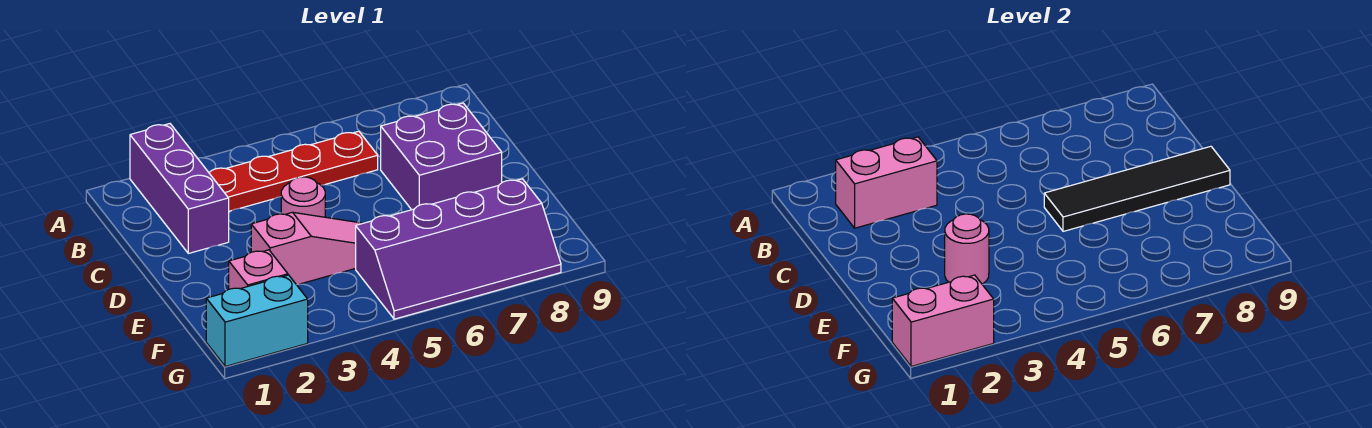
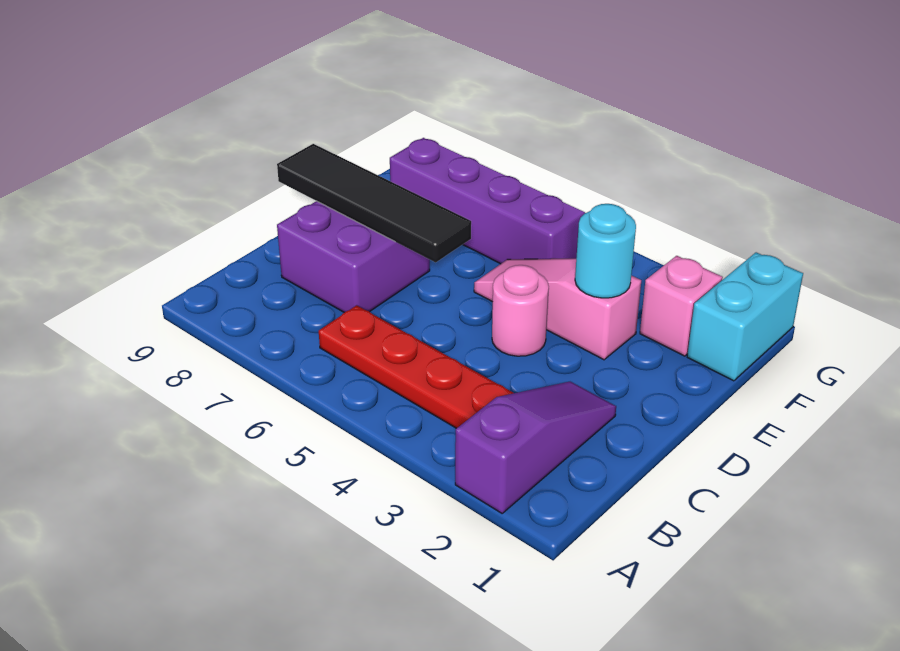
purple brick A2:C2 level 1 -> purple slope A2:C2 level 1 top A
pink brick B2:B3 level 2 -> none
pink round brick E3 level 2 -> cyan round brick E3 level 2
cyan brick G1:G2 level 1 -> cyan brick F1:G1 level 1
pink brick G1:G2 level 2 -> none

